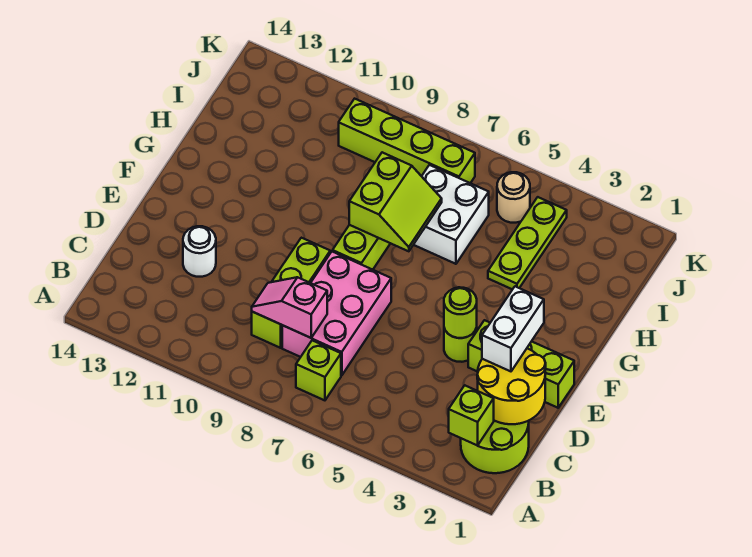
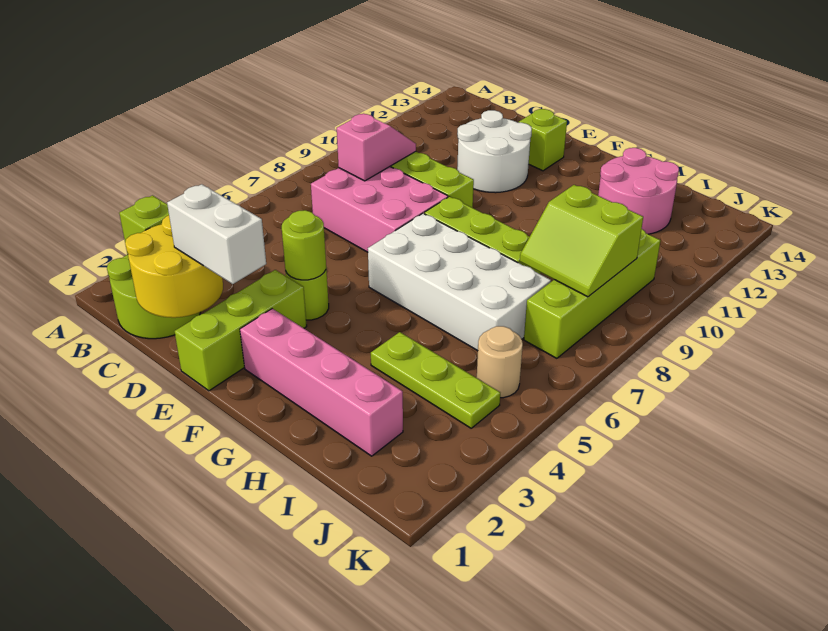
lime brick B7 level 1 -> lime brick E13 level 1
white round brick D12 level 1 -> white round brick D11:E12 level 1
none -> pink brick F2:I2 level 1
lime slope G7:H8 level 2 top 8 -> lime slope I8:J9 level 2 top 9
white brick H6:I7 level 1 -> white brick F6:I7 level 1
none -> pink round brick H12:I13 level 1

